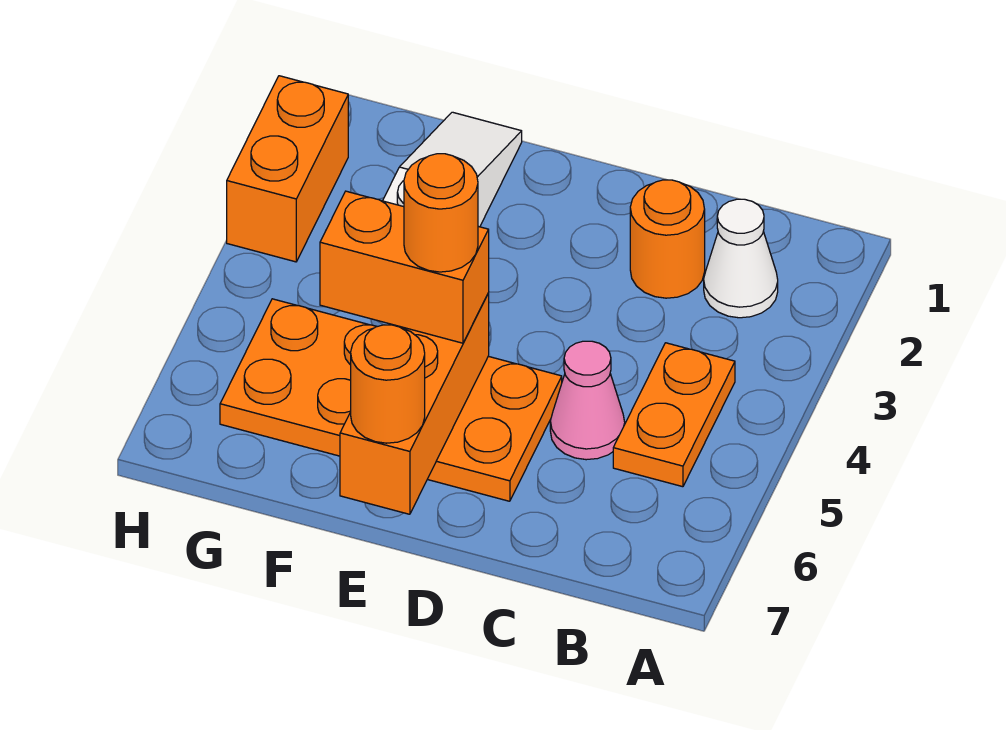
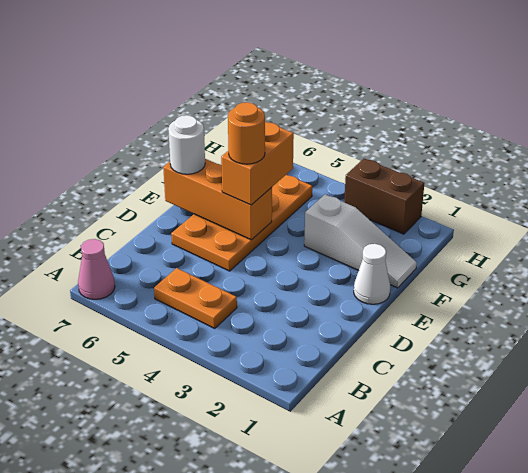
white cone B2 level 1 -> white cone E1 level 1
orange round brick C2 level 1 -> none
pink cone C5 level 1 -> pink cone A7 level 1
orange round brick E7 level 3 -> white round brick E7 level 3
orange brick H2:H3 level 1 -> brown brick H2:H3 level 1

